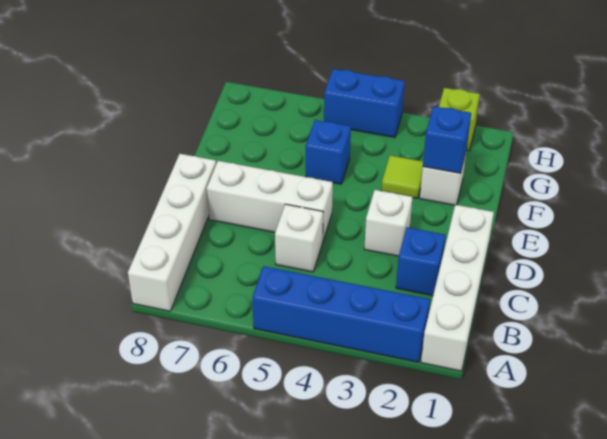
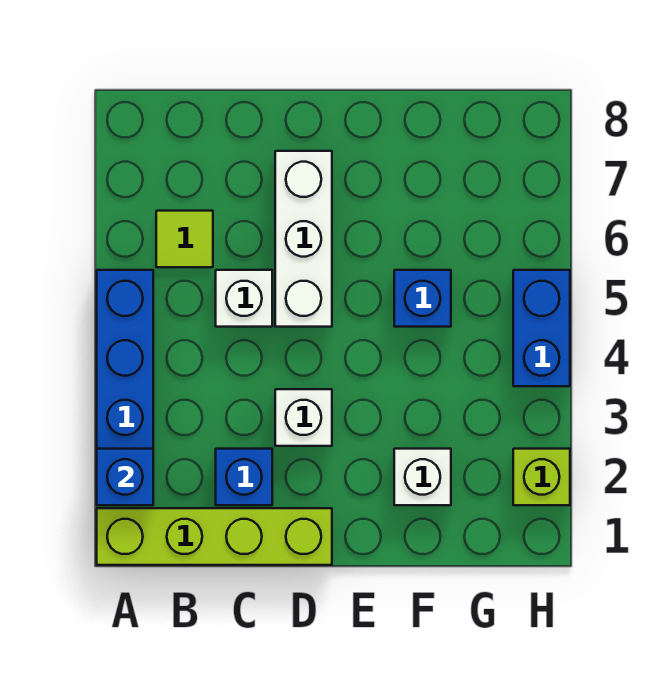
white brick A1:D1 level 1 -> lime brick A1:D1 level 1
white brick A8:D8 level 1 -> none
blue brick F2 level 2 -> blue brick A2 level 2
lime tile F3 level 1 -> lime tile B6 level 1

